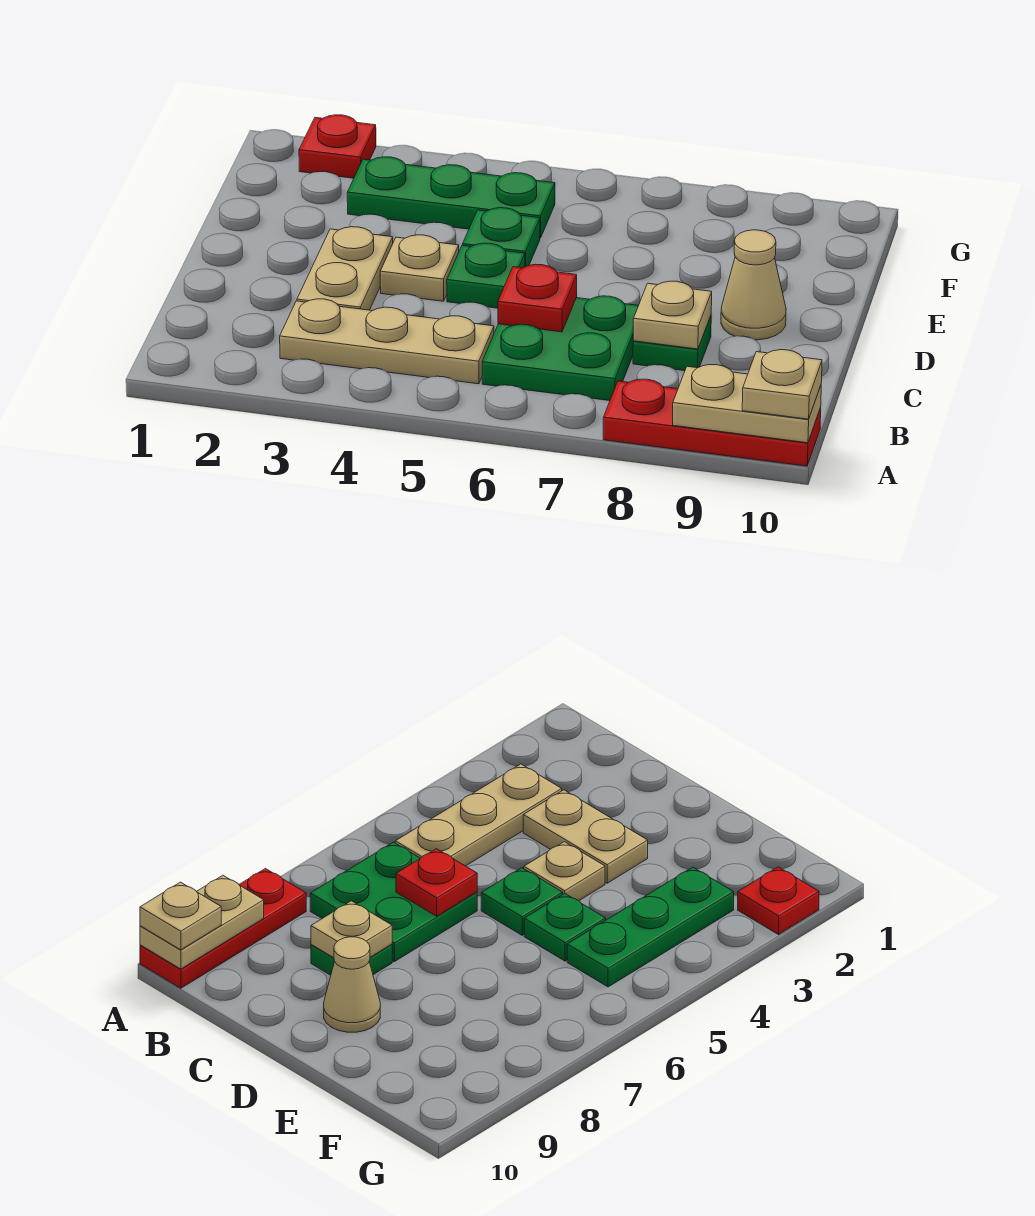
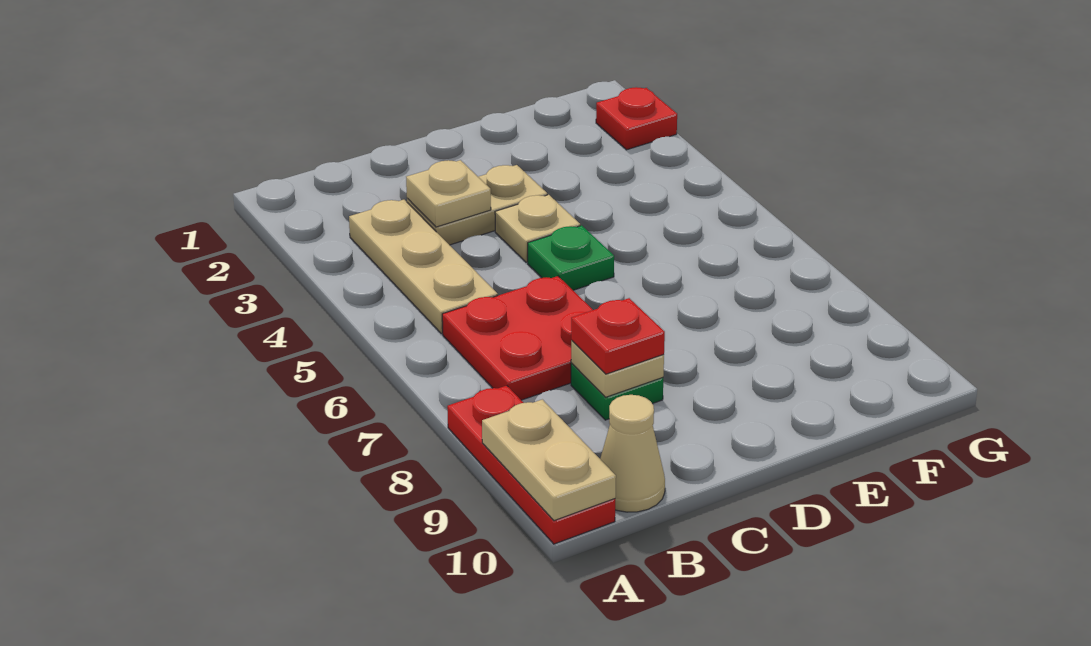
tan plate A10 level 3 -> tan plate C3 level 2
green plate B6:C7 level 1 -> red plate B6:C7 level 1
red plate C6 level 2 -> red plate C8 level 3
tan cone D9 level 1 -> tan cone B10 level 1
green plate E5 level 1 -> none
green plate F3:F5 level 1 -> none

